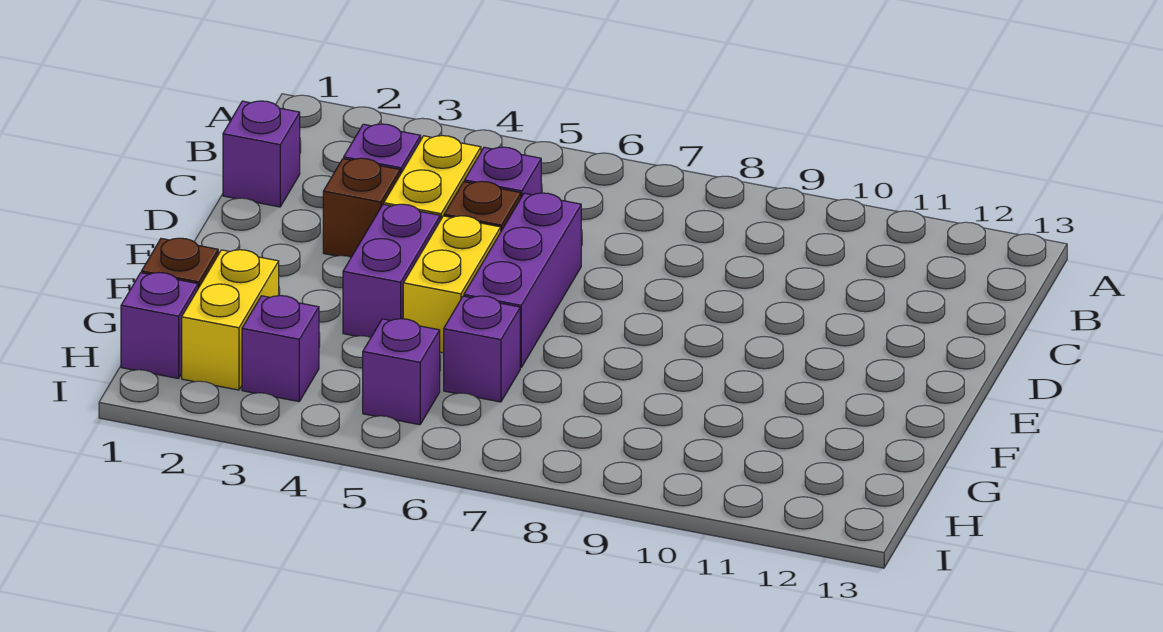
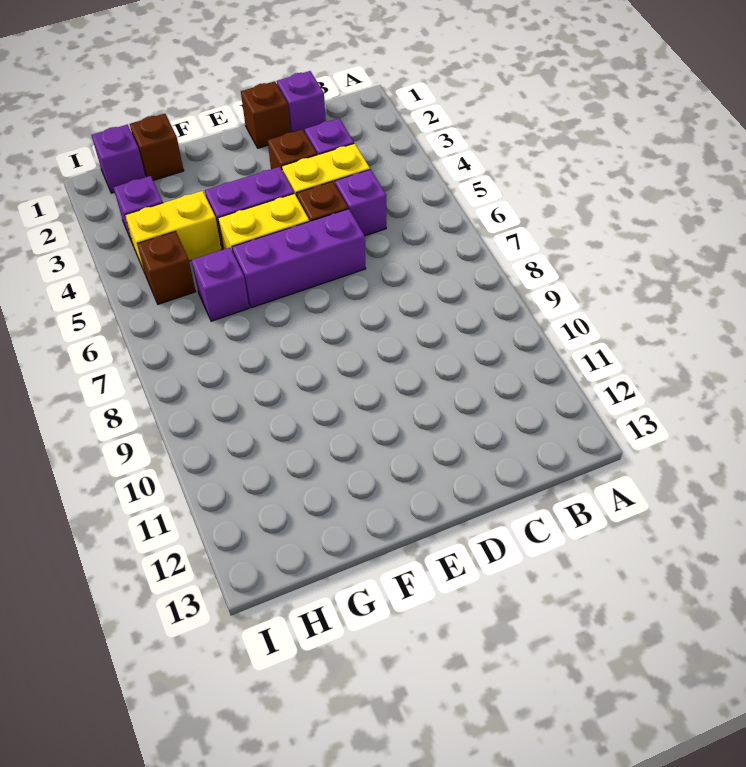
none -> brown brick D1 level 1
yellow brick G2:H2 level 1 -> yellow brick G4:H4 level 1
purple brick H5 level 1 -> brown brick H5 level 1

